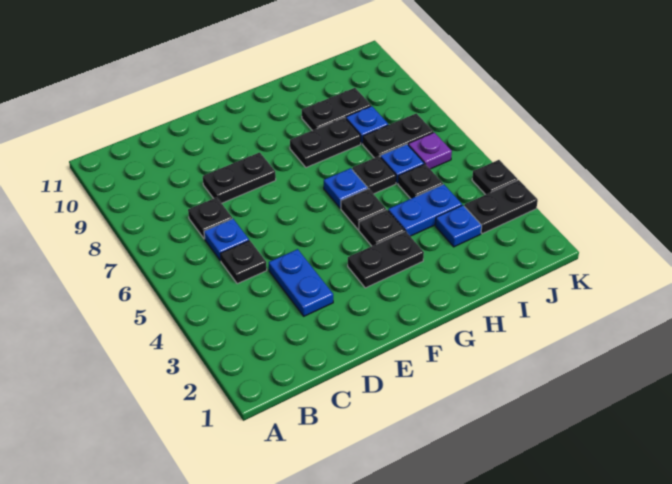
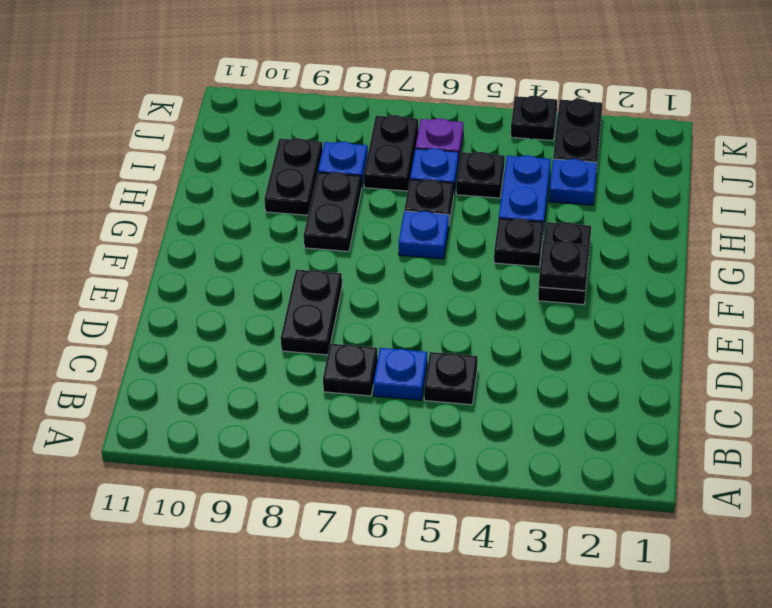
blue plate D3:D4 level 1 -> none
black plate G5 level 1 -> black plate F3 level 2

